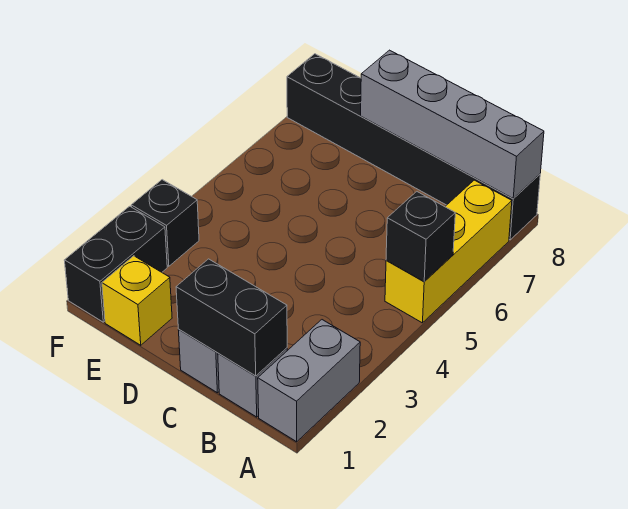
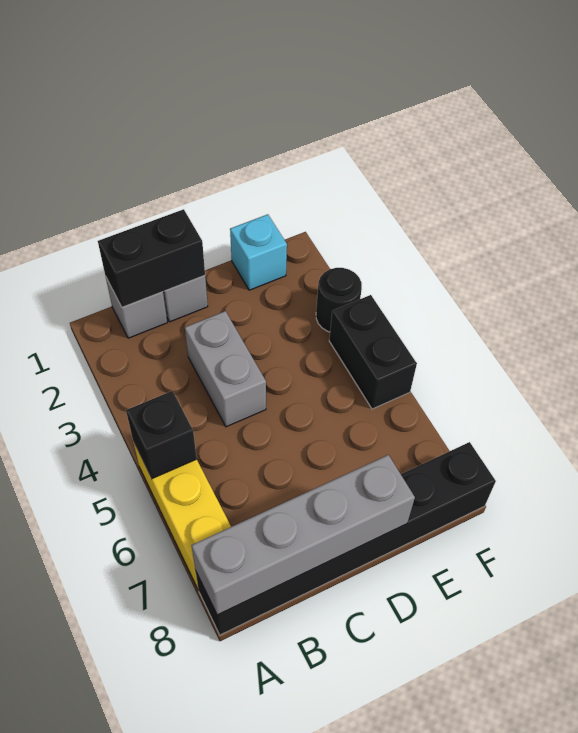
grey brick A1:A2 level 1 -> grey brick C3:C4 level 1
yellow brick E1 level 1 -> cyan brick E1 level 1
black brick F1:F2 level 1 -> black brick F4:F5 level 1
black brick F3 level 1 -> black round brick F3 level 1

